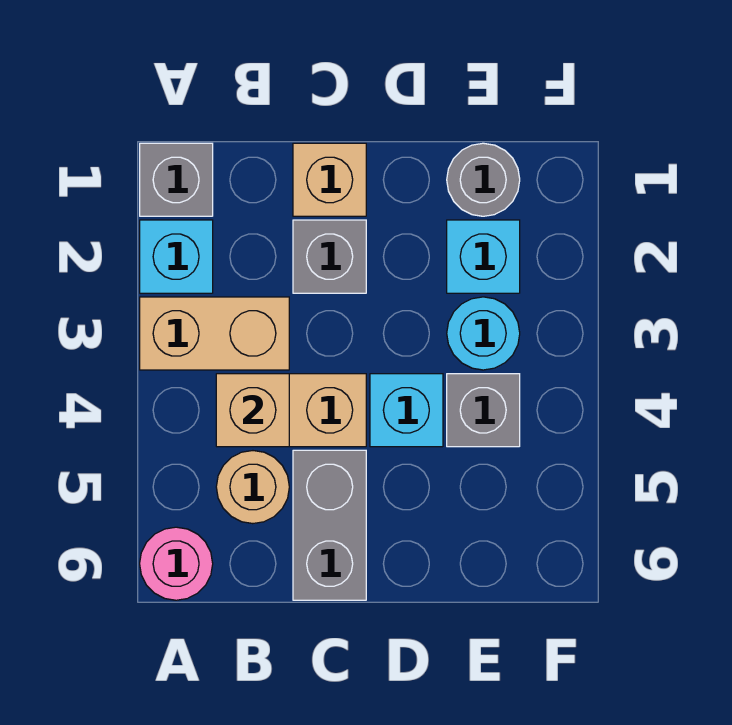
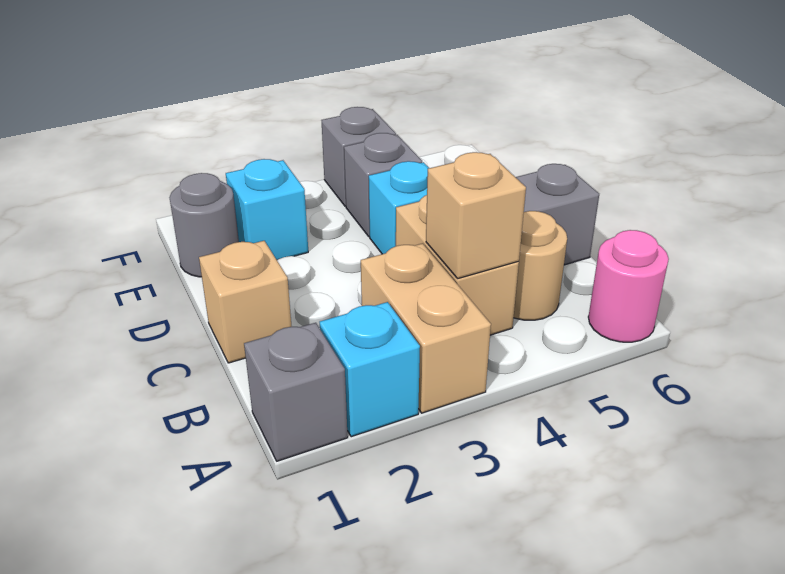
grey brick C2 level 1 -> grey brick F4 level 1
cyan round brick E3 level 1 -> none

